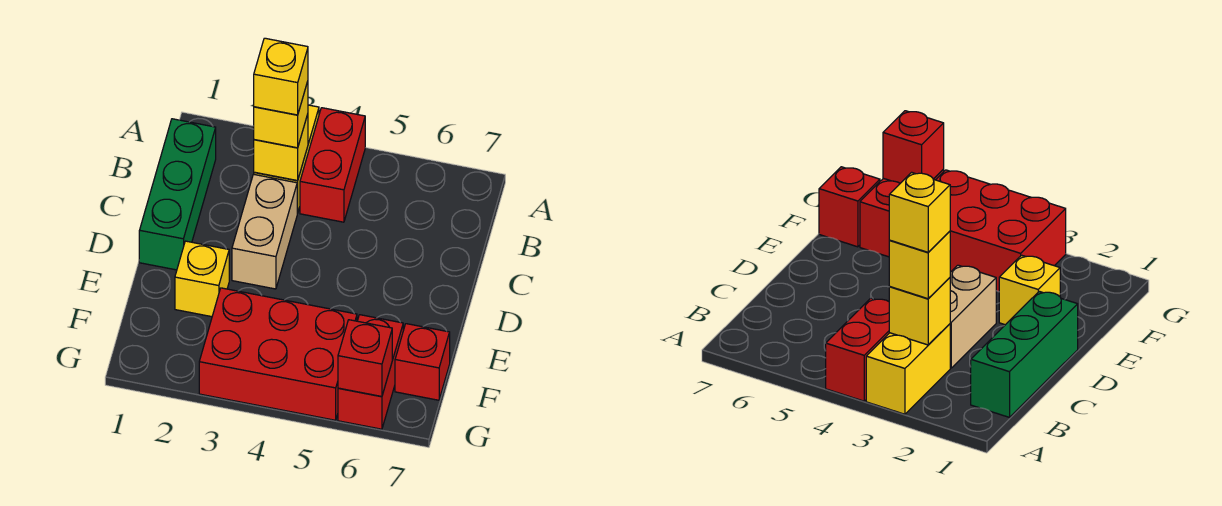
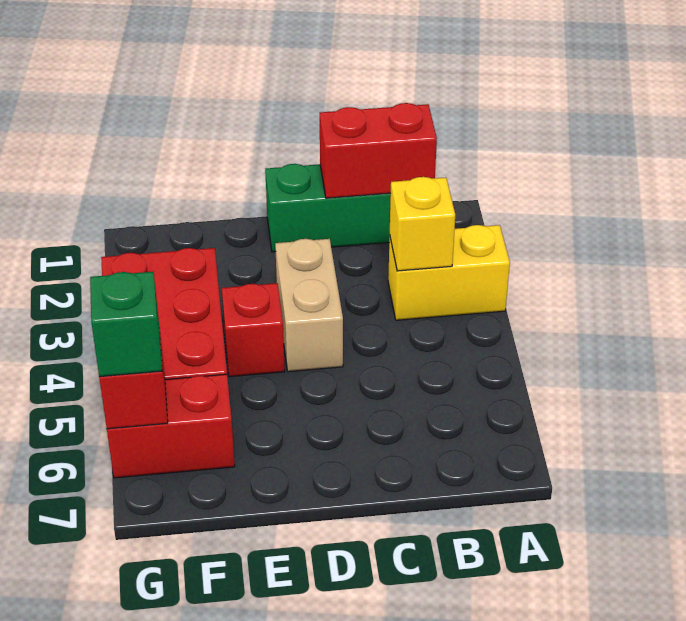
red brick A4:B4 level 1 -> red brick B1:C1 level 2
yellow brick B3 level 3 -> none
yellow brick B3 level 4 -> none
tan brick C3:D3 level 1 -> tan brick D3:D4 level 1
yellow brick E2 level 1 -> none
red brick F7 level 1 -> red brick E4 level 1
none -> green brick G6 level 3

